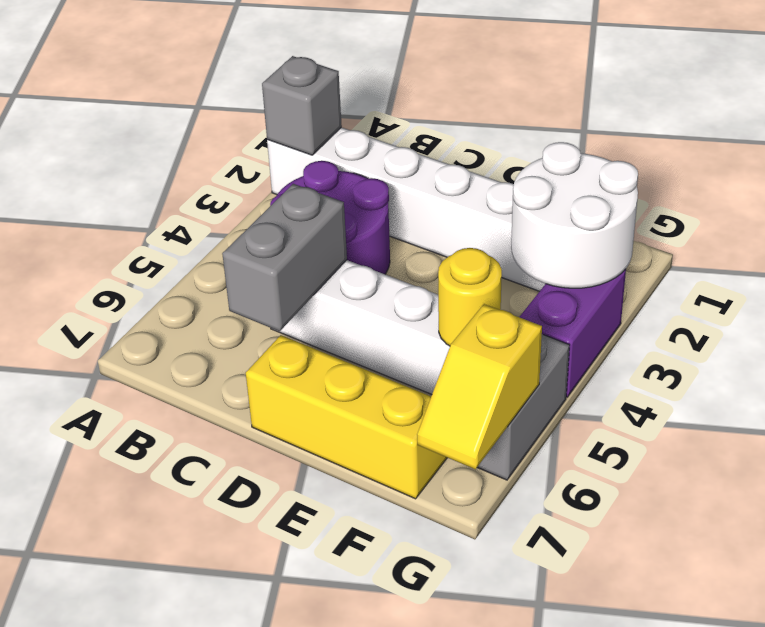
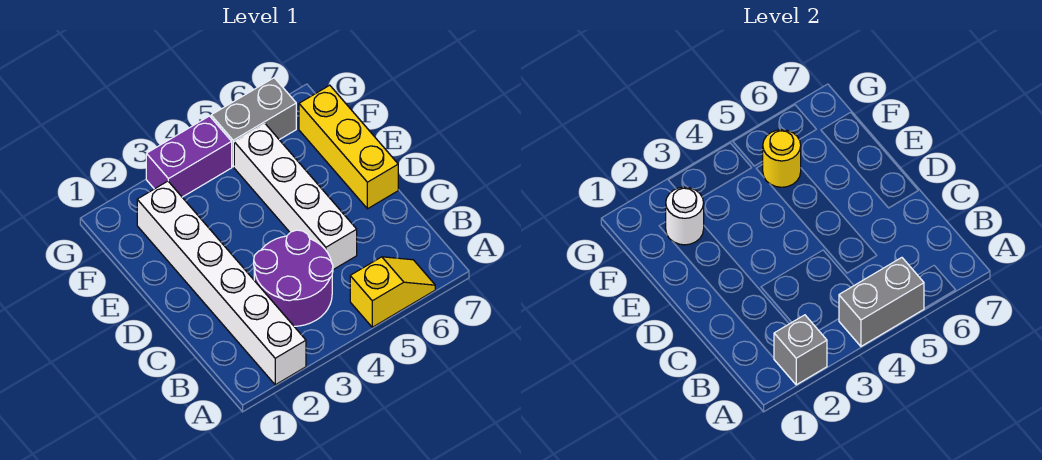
grey brick C5:C6 level 2 -> grey brick A4:A5 level 2
white round brick F2:G3 level 2 -> white round brick F2 level 2
yellow slope G6:G7 level 2 top 6 -> yellow slope A5:A6 level 1 top 5

